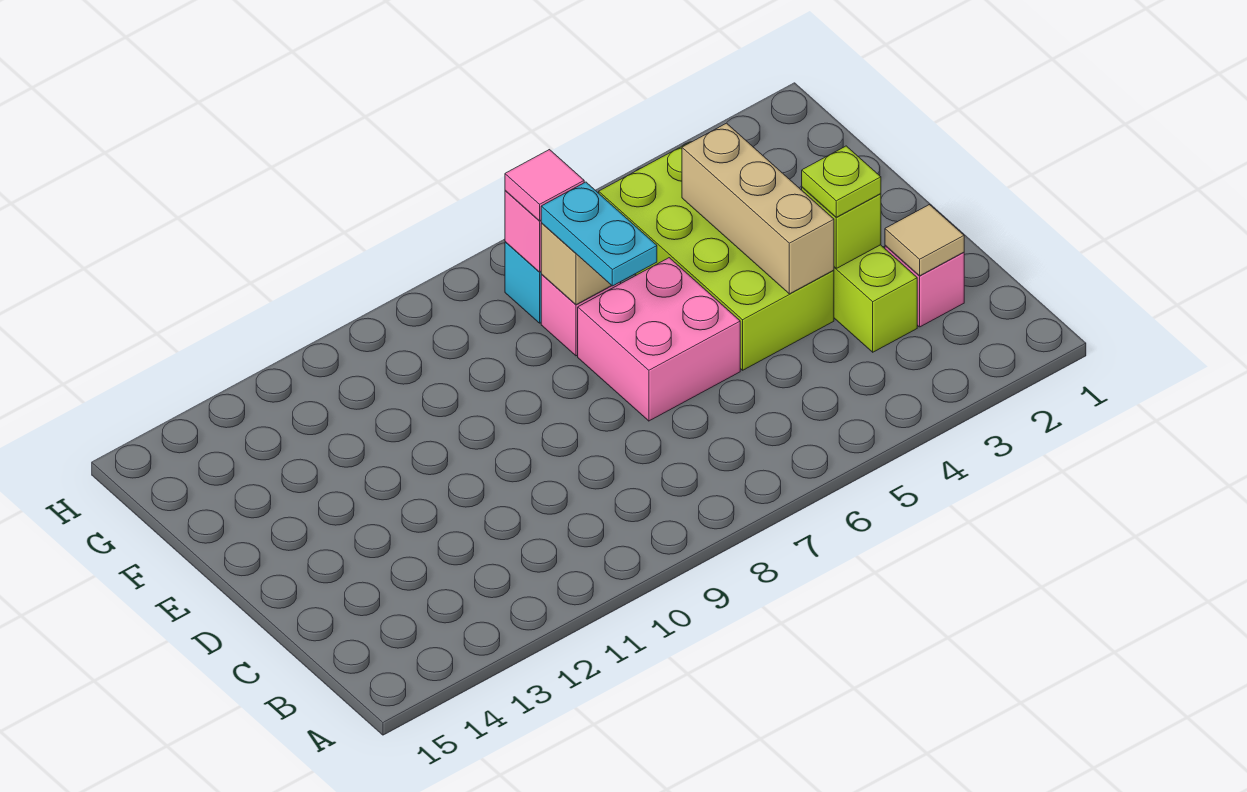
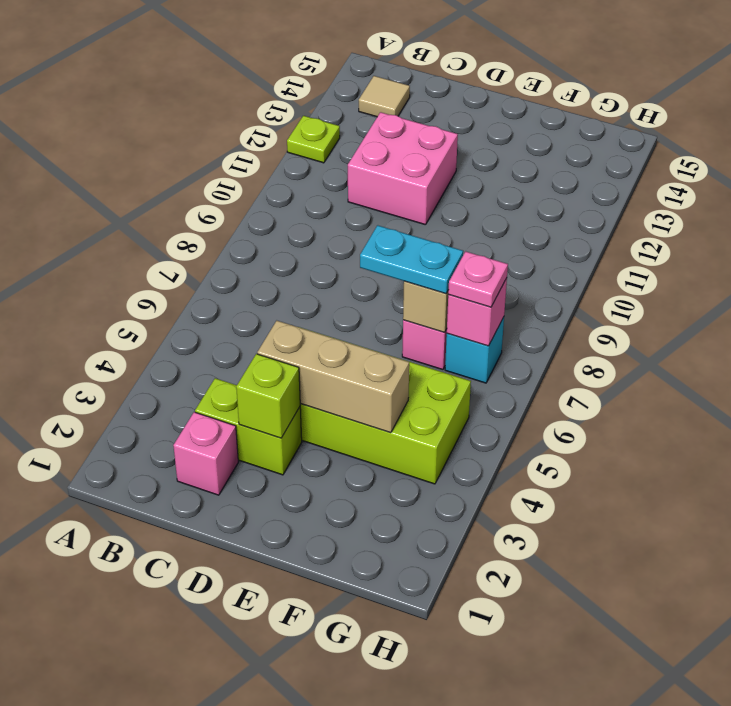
tan tile C2 level 2 -> tan tile B14 level 1
lime plate D3 level 3 -> lime plate A12 level 1
pink brick D6:E7 level 1 -> pink brick C11:D12 level 1
pink tile G7 level 3 -> pink plate G7 level 3

